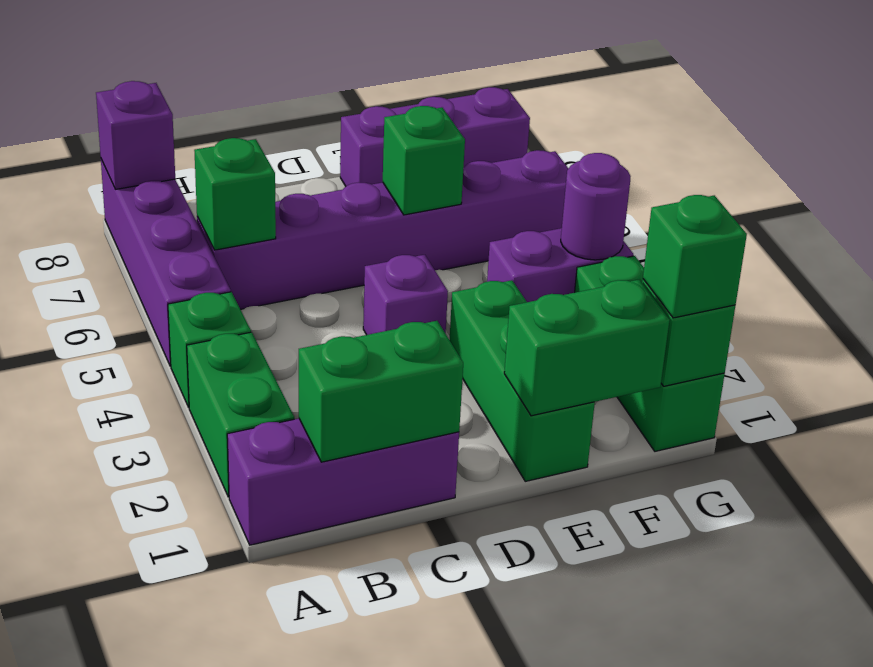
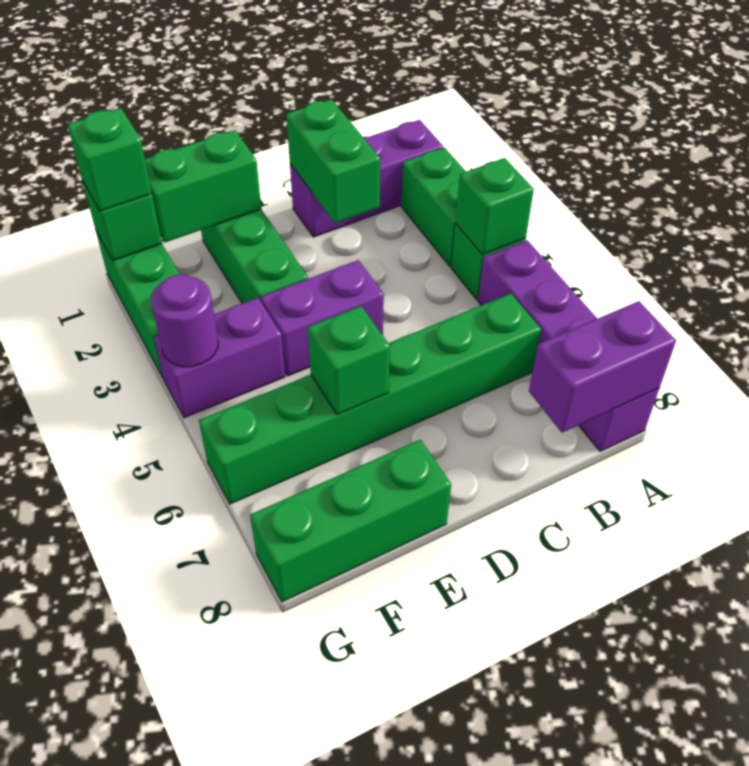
purple brick A8 level 2 -> purple brick A8:B8 level 2
green brick B1:C1 level 2 -> green brick C1:C2 level 2
purple brick B6:G6 level 1 -> green brick B6:G6 level 1
green brick B6 level 2 -> green brick A4 level 2
purple brick D4 level 1 -> purple brick D4:E4 level 1
purple brick E8:G8 level 1 -> green brick E8:G8 level 1

